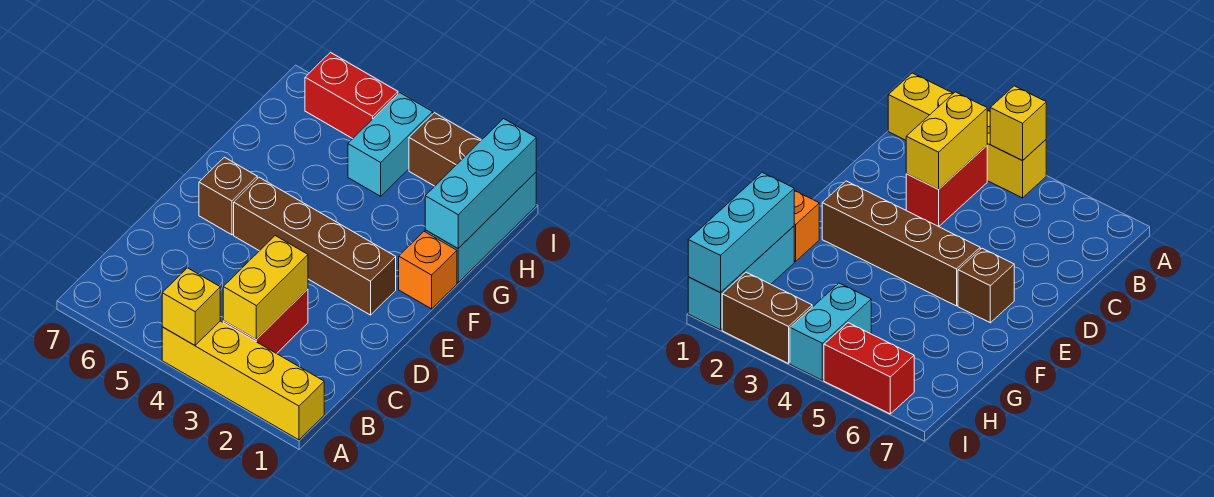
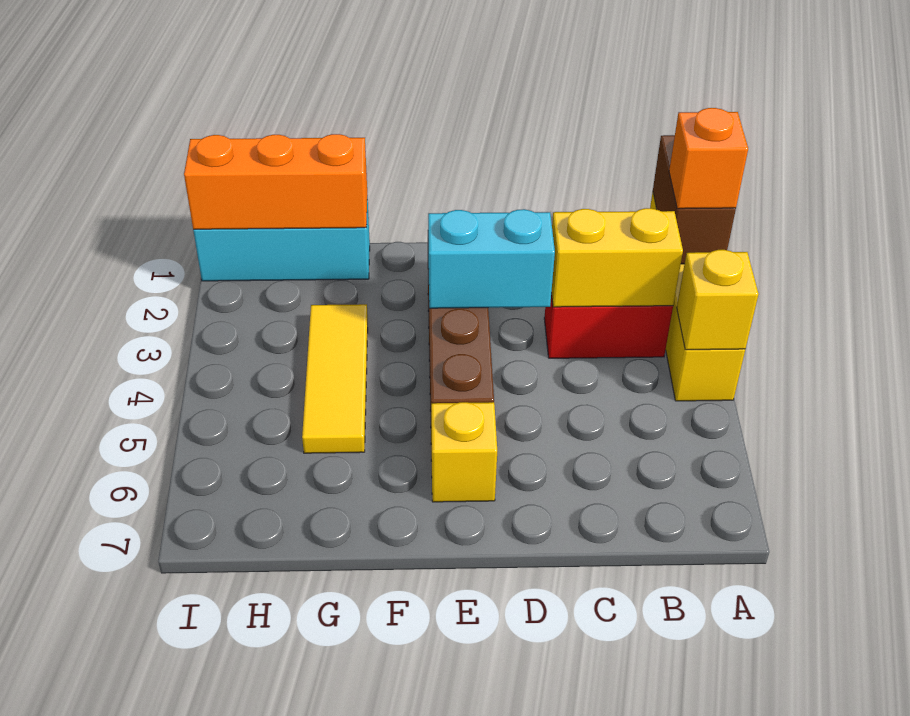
brown brick E6 level 1 -> yellow brick E6 level 1
orange brick F1 level 1 -> orange brick A2 level 3
cyan brick G1:I1 level 2 -> orange brick G1:I1 level 2
none -> yellow tile G3:G5 level 1
cyan brick H4:I4 level 1 -> cyan brick D3:E3 level 2
brown brick I2:I3 level 1 -> brown brick A1:A2 level 2
red brick I5:I6 level 1 -> none

